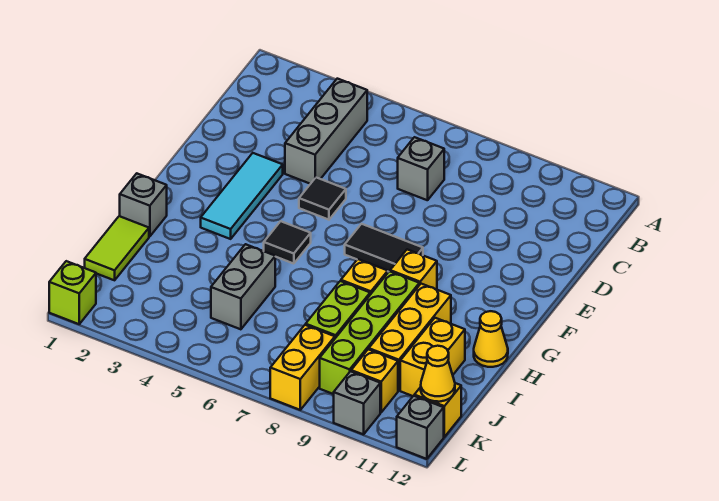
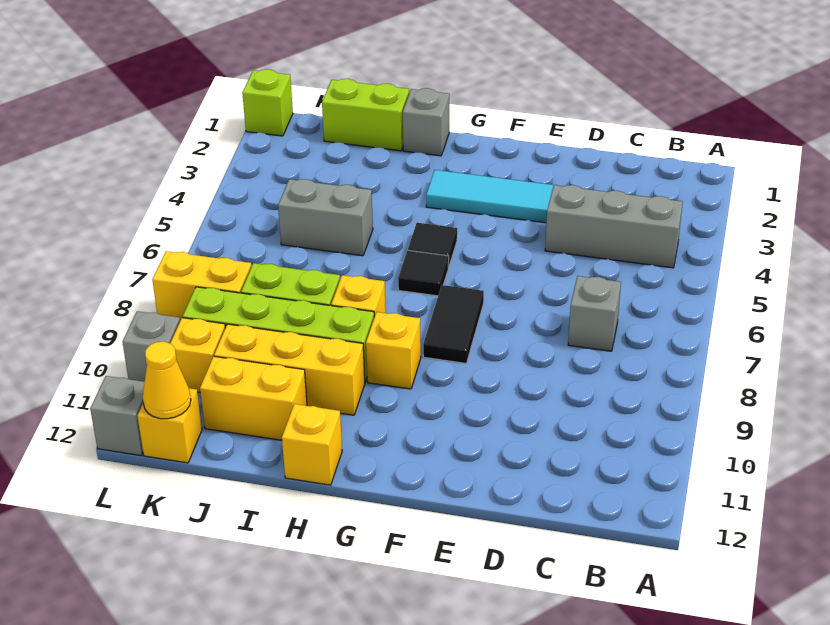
black tile E5 level 1 -> black tile G6 level 1
yellow cone H12 level 1 -> yellow brick H12 level 1
lime tile I1:J1 level 1 -> lime brick I1:J1 level 1

